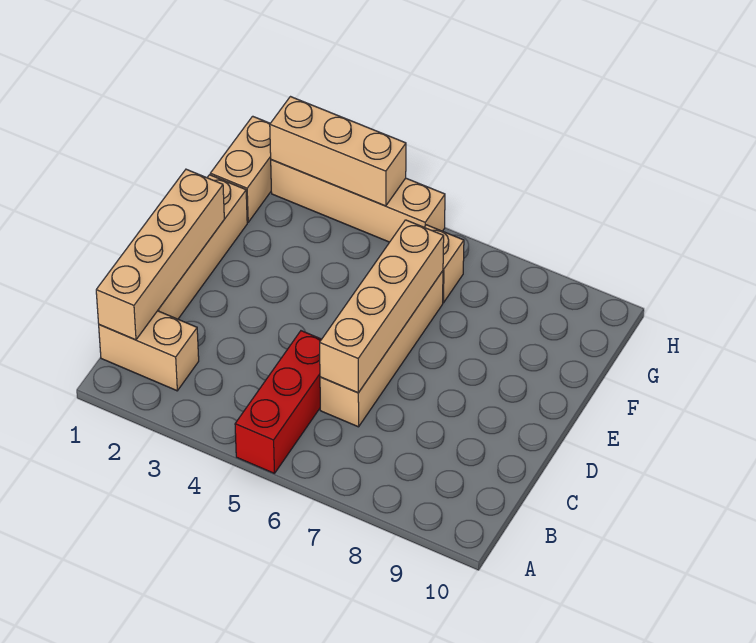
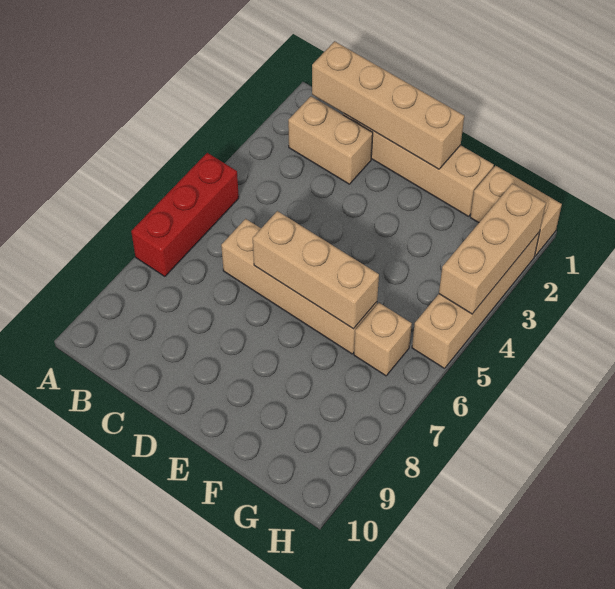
red brick A5:C5 level 1 -> red brick A5:A7 level 1
tan brick B1:B2 level 1 -> tan brick B2:C2 level 1
tan brick C6:F6 level 2 -> tan brick D6:F6 level 2

